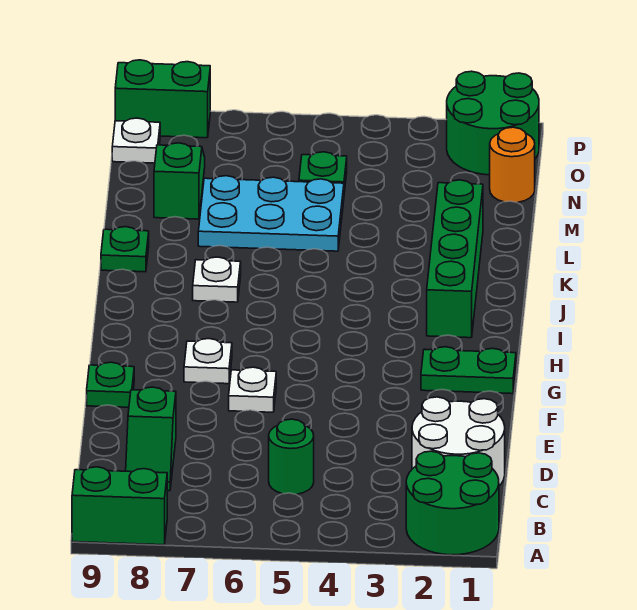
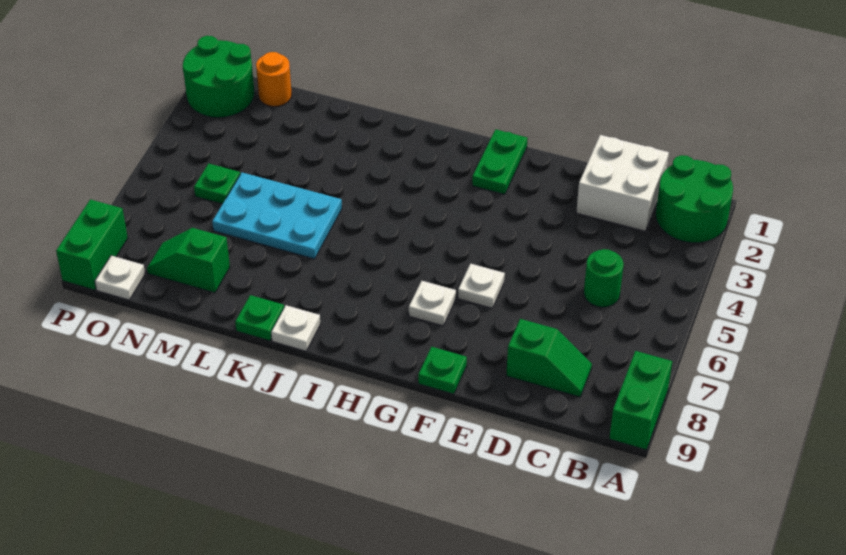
white round brick C1:D2 level 1 -> white brick C1:D2 level 1
green brick I2:L2 level 1 -> none
white plate J7 level 1 -> white plate J9 level 1
cyan plate L5:M7 level 1 -> cyan plate K5:M6 level 1

